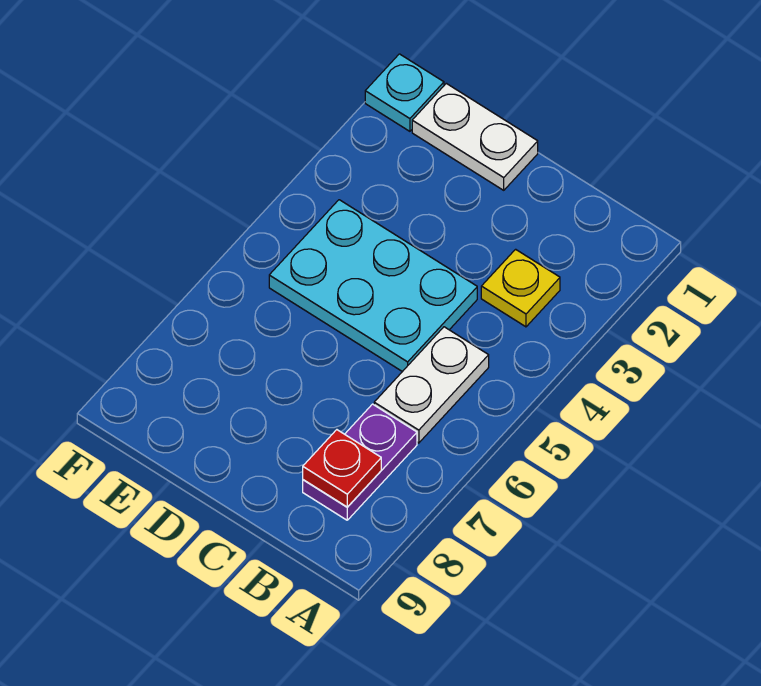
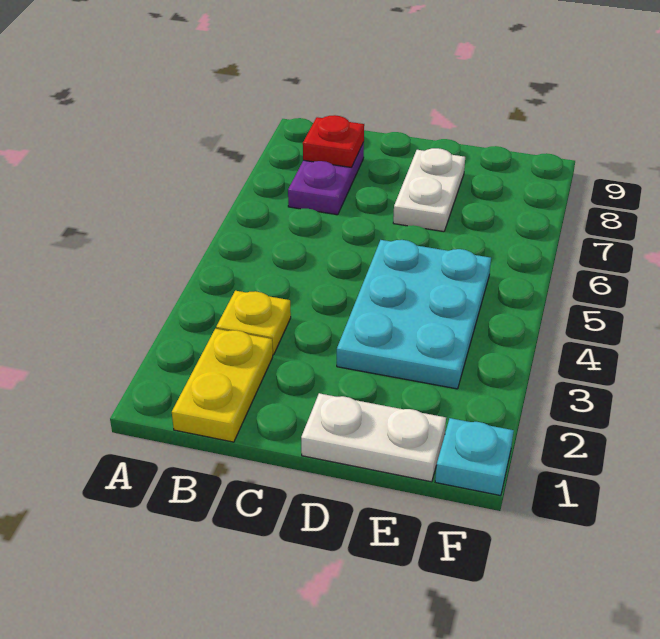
none -> yellow plate B1:B2 level 1
white plate B5:B6 level 1 -> white plate D7:D8 level 1
cyan plate C4:E5 level 1 -> cyan plate D3:E5 level 1

